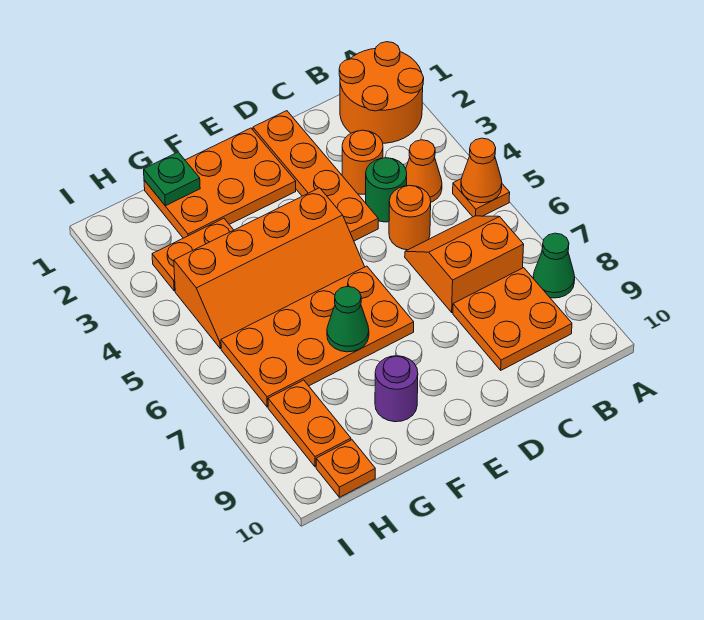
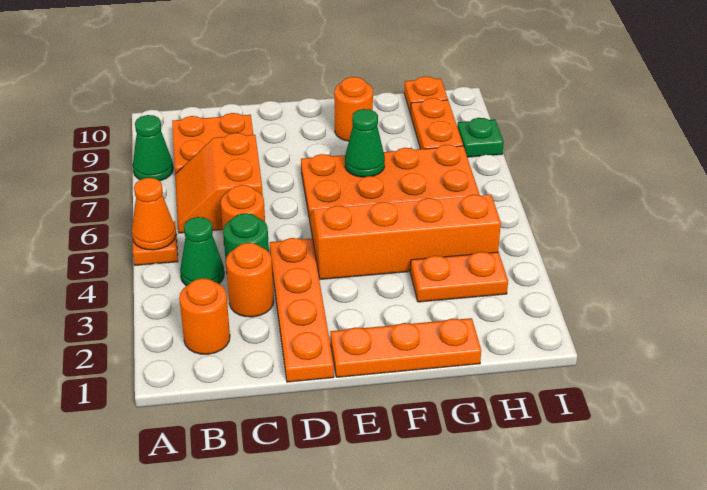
orange round brick A1:B2 level 1 -> orange round brick B2 level 1
orange cone B4 level 1 -> green cone B4 level 1
orange slope B6:C7 level 1 top 7 -> orange slope B6:C7 level 1 top C
orange plate E1:G2 level 1 -> orange plate E1:G1 level 1
purple round brick F9 level 1 -> orange round brick F9 level 1
green plate G1 level 2 -> green plate I8 level 1

